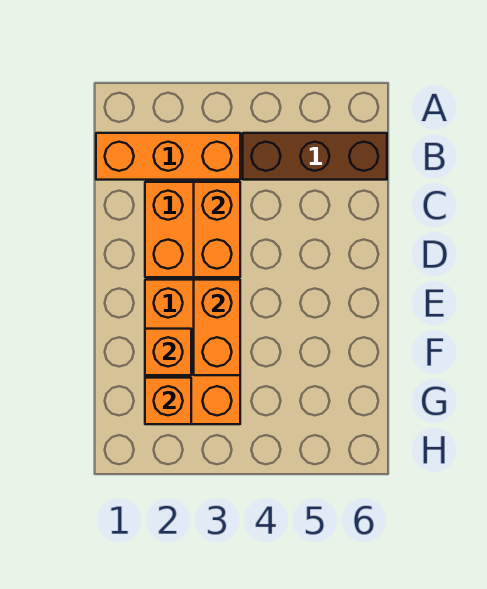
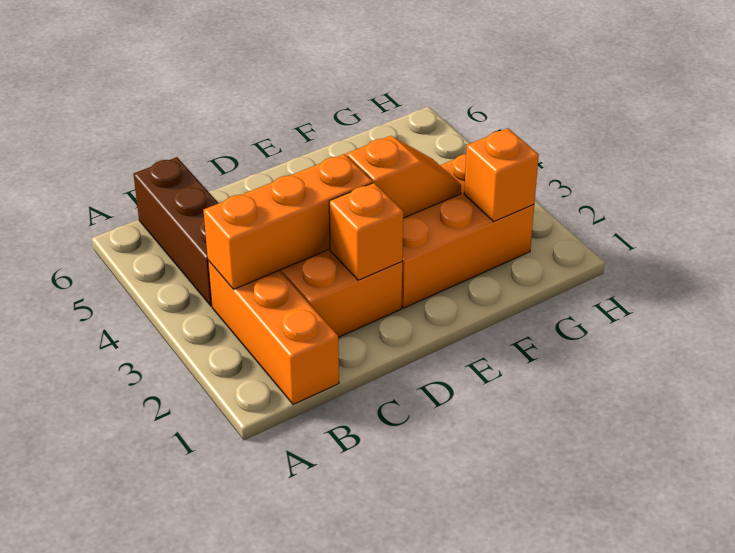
orange brick C3:D3 level 2 -> orange brick B3:D3 level 2
orange brick E3:F3 level 2 -> orange slope E3:F3 level 2 top E
orange brick F2 level 2 -> orange brick D2 level 2

